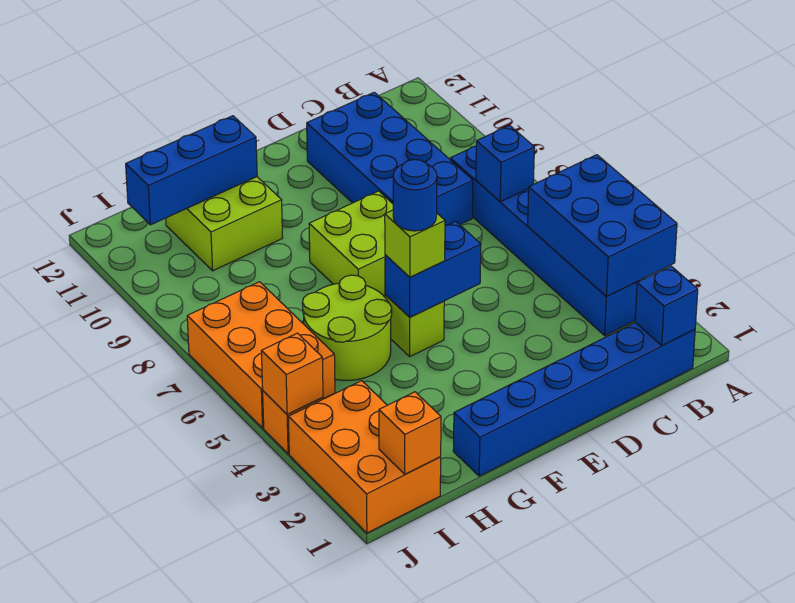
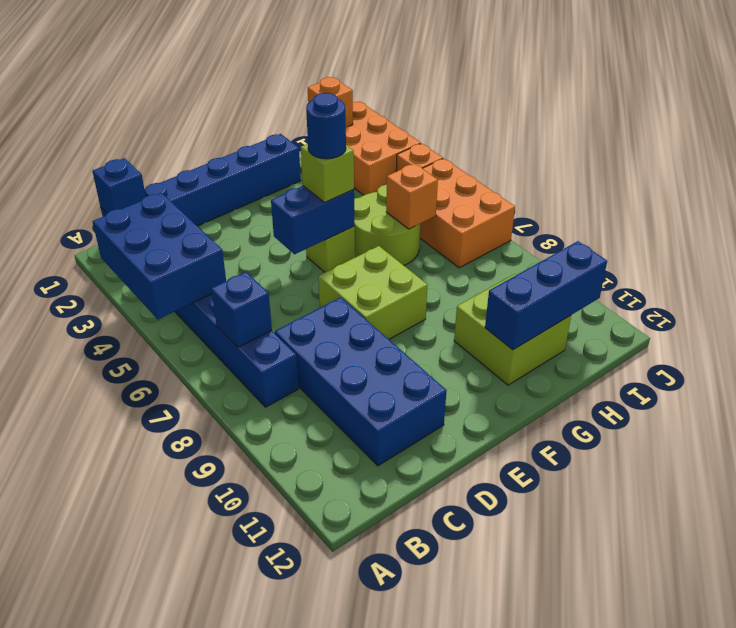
orange brick J4 level 2 -> orange brick H6 level 2

